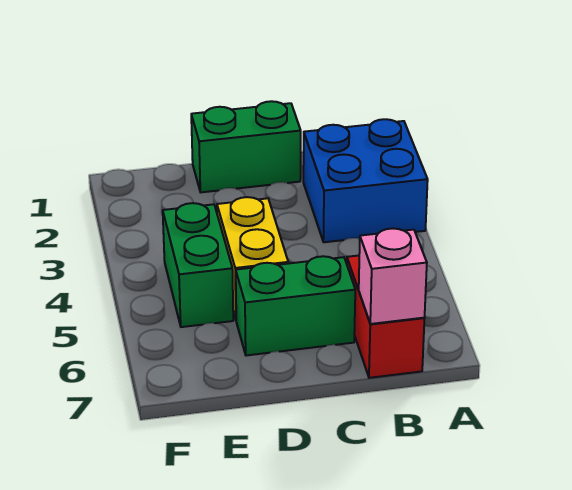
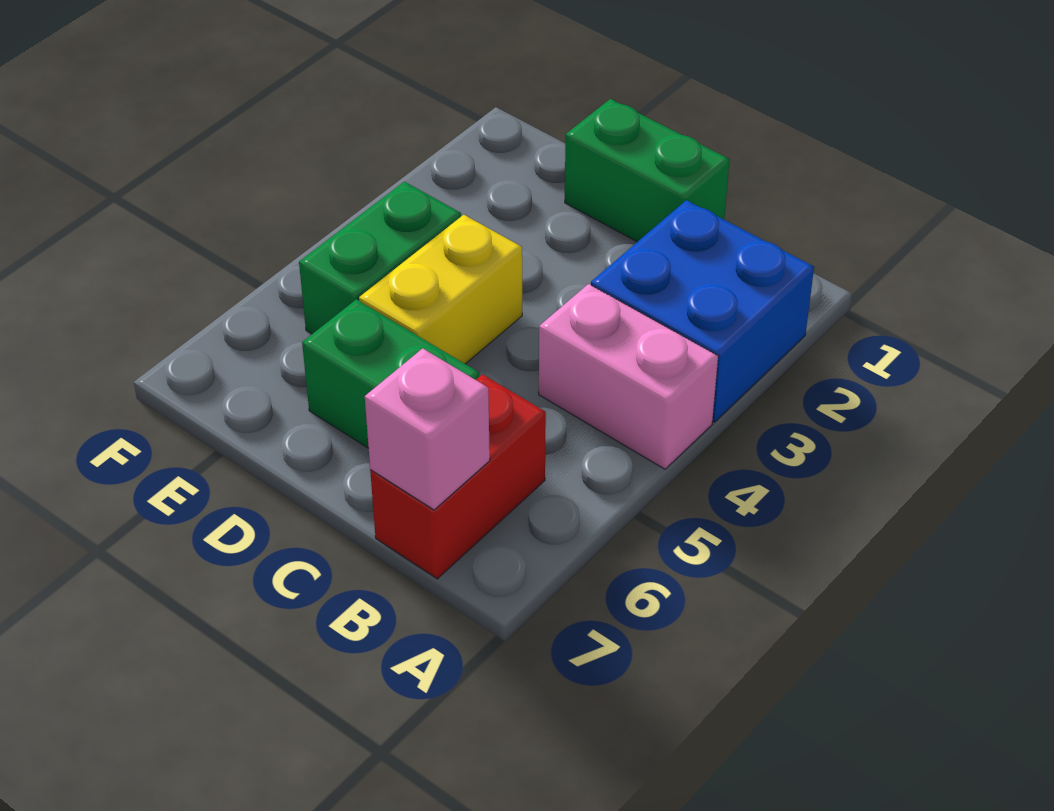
none -> pink brick A4:B4 level 1

